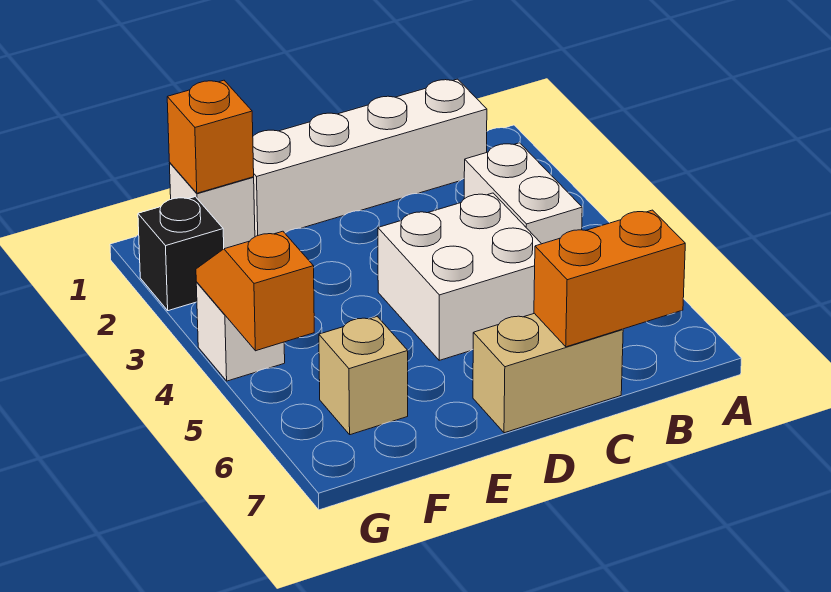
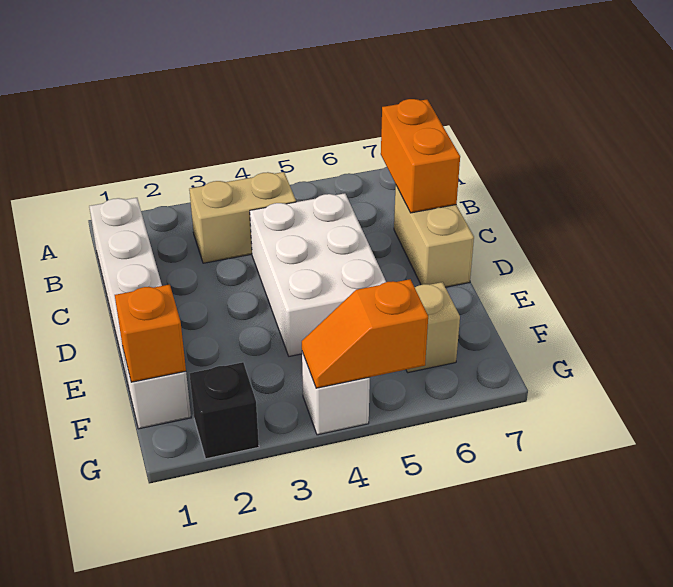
white brick B3:B4 level 1 -> tan brick B3:B4 level 1
white brick C4:D5 level 1 -> white brick C4:E5 level 1

